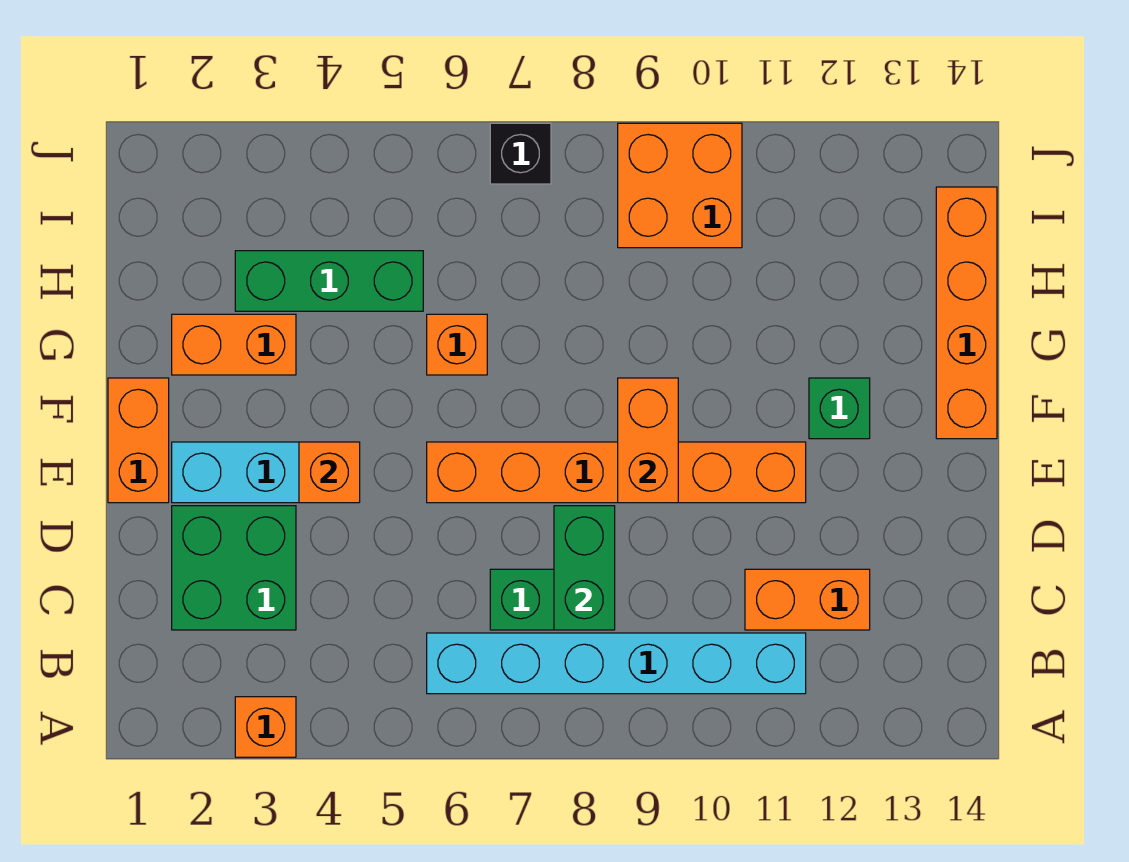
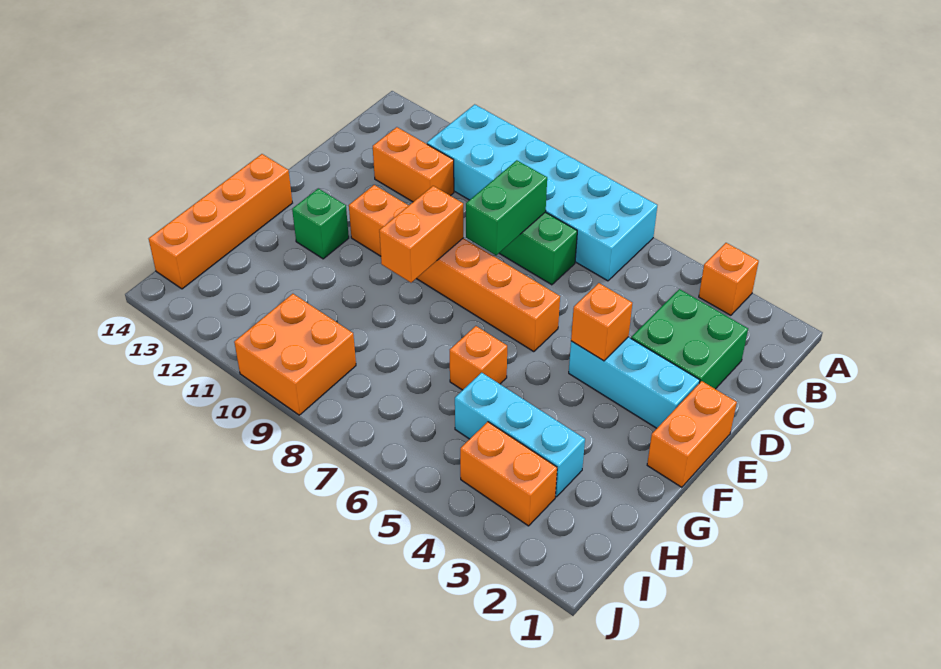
cyan brick B6:B11 level 1 -> cyan brick A6:B11 level 1
orange brick G2:G3 level 1 -> orange brick I3:I4 level 1
green brick H3:H5 level 1 -> cyan brick H3:H5 level 1
black brick J7 level 1 -> none

